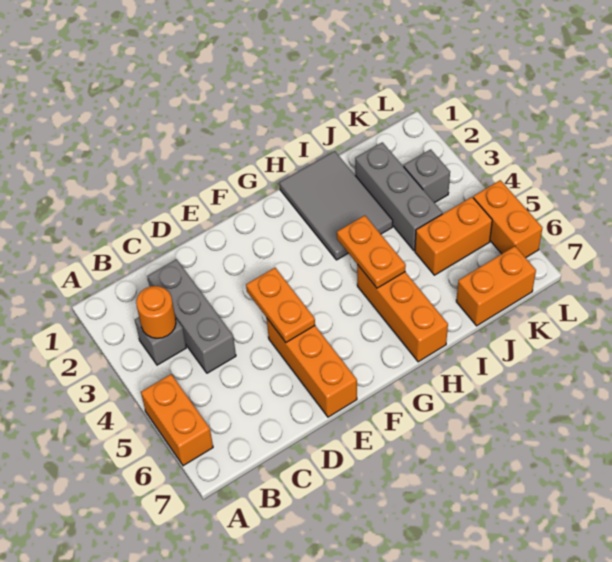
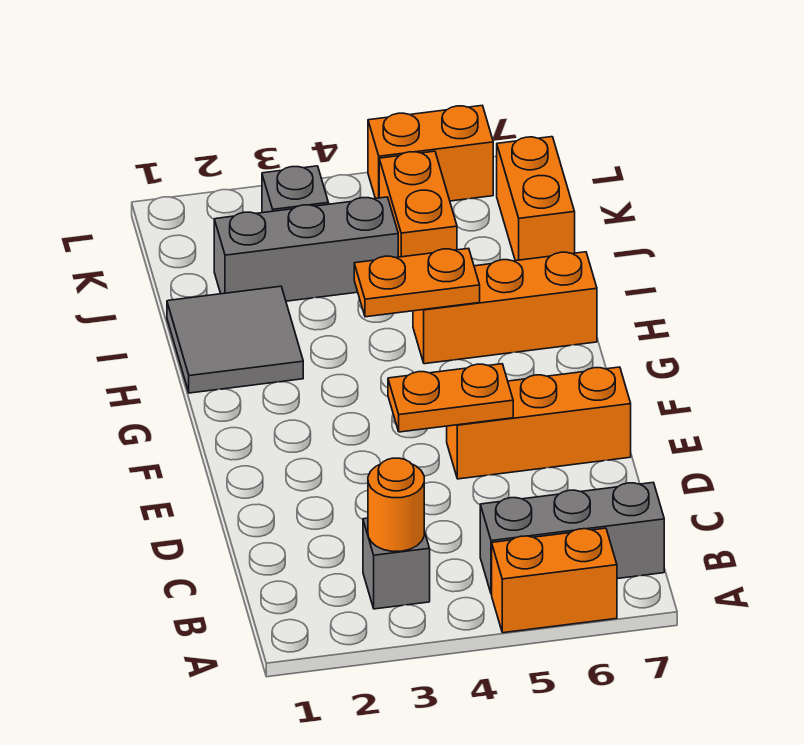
grey brick C2:C4 level 1 -> grey brick B5:B7 level 1
grey tile H1:I3 level 1 -> grey tile H1:I2 level 1

